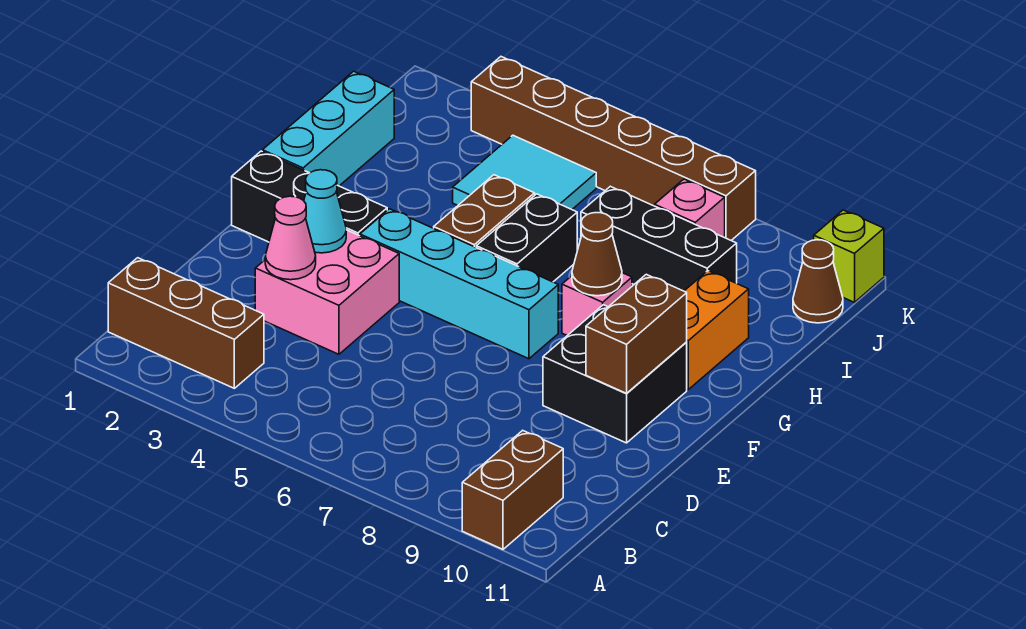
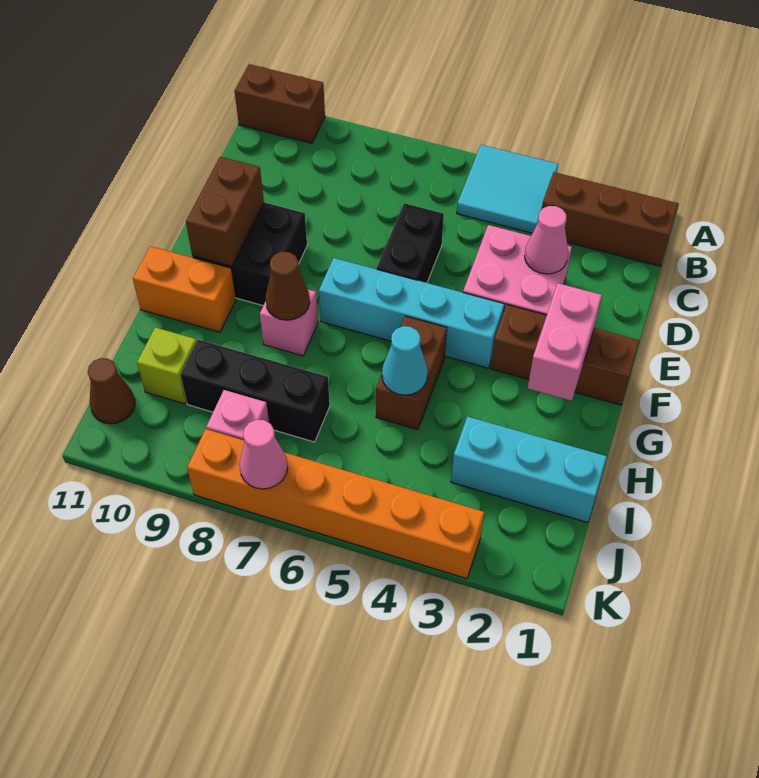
brown brick A10:B10 level 1 -> brown brick A10:A11 level 1
cyan cone E3 level 2 -> cyan cone H5 level 2
black brick F1:F3 level 1 -> brown brick F1:F3 level 1
none -> pink brick F2:G2 level 2
cyan brick G1:I1 level 1 -> cyan brick I1:I3 level 1
black brick G6:H6 level 1 -> black brick D6:E6 level 1
orange brick G10:H10 level 1 -> orange brick G10:G11 level 1
cyan tile I4:J5 level 1 -> cyan tile A4:B5 level 1
brown brick K3:K8 level 1 -> orange brick K3:K8 level 1
none -> pink cone K7 level 2
lime brick K11 level 1 -> lime brick I10 level 1

